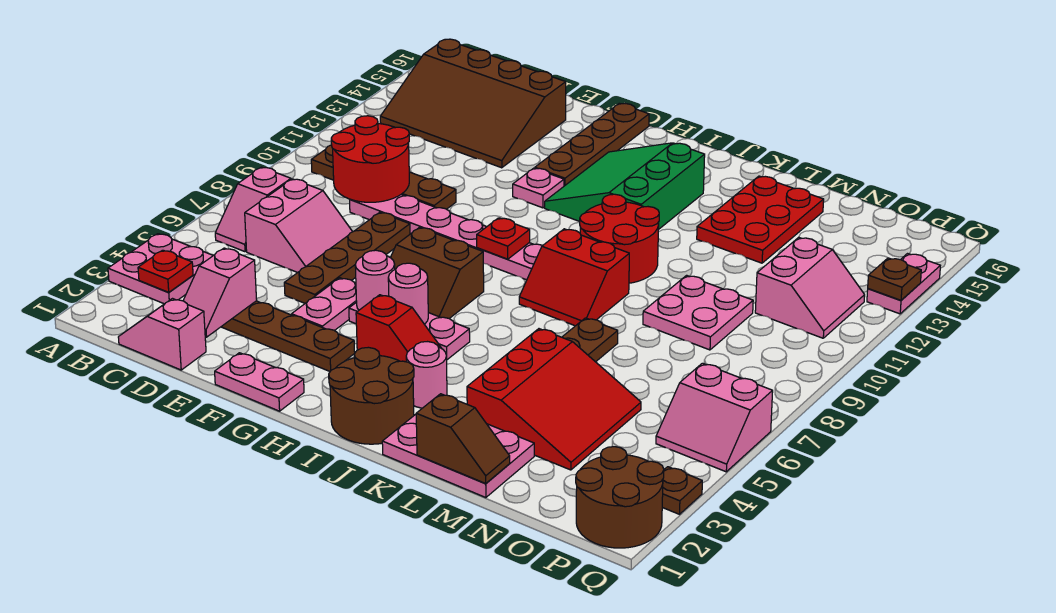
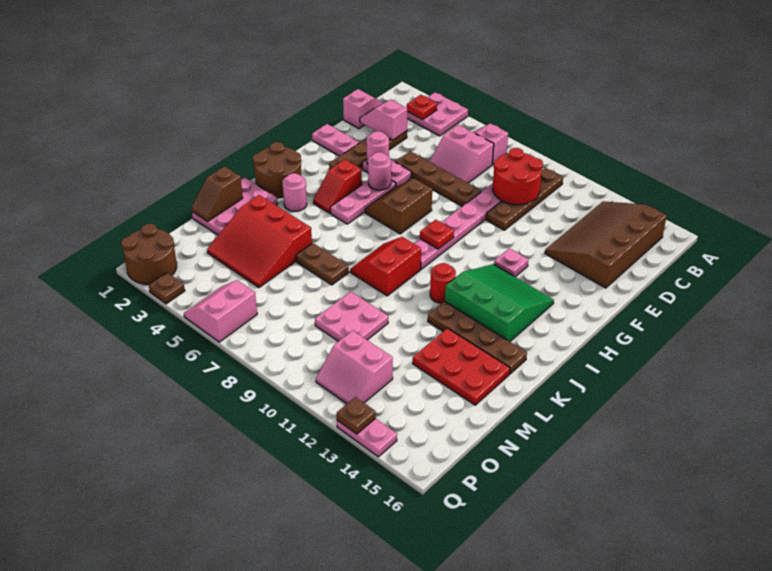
pink plate F1:G1 level 1 -> pink plate F1:F2 level 1
brown plate G13:G16 level 1 -> brown plate K12:K15 level 1
pink round brick H5 level 2 -> pink round brick F4 level 2
red round brick J10:K11 level 1 -> red round brick J11 level 1

